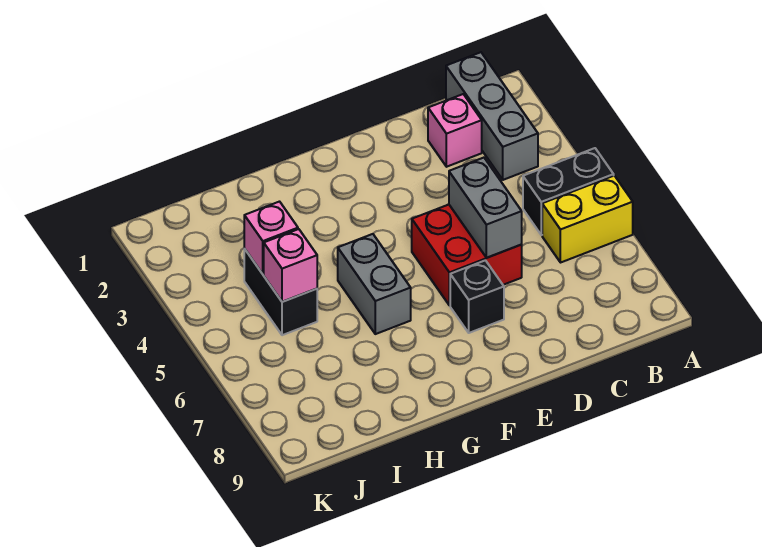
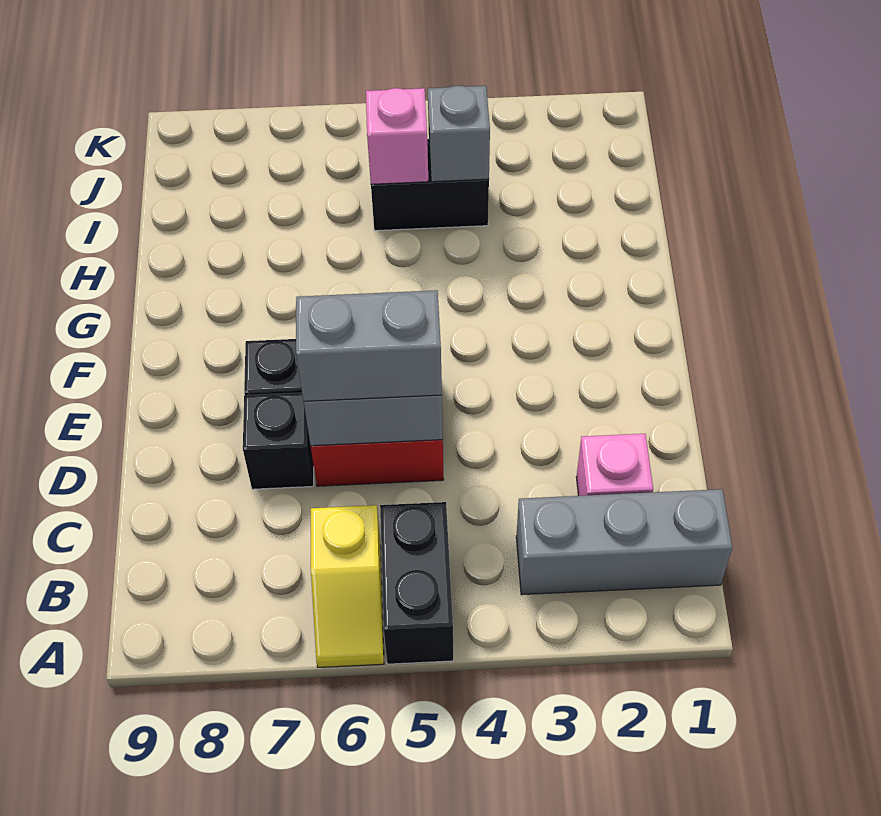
yellow brick A6:B6 level 1 -> yellow slope A6:B6 level 1 top B
none -> black brick D7 level 1
grey brick G5:G6 level 1 -> grey brick D5:D6 level 3
pink brick I4 level 2 -> grey brick I4 level 2

